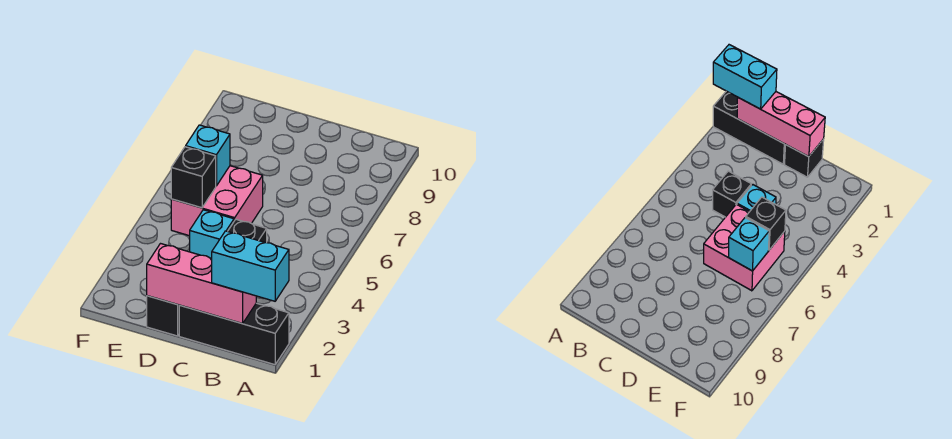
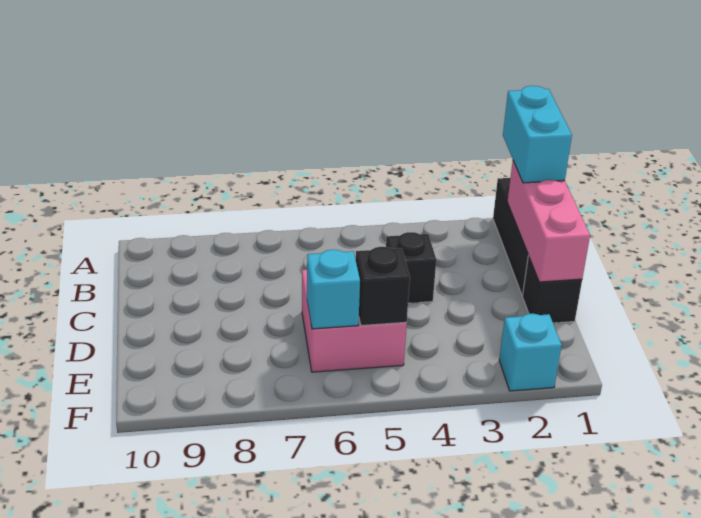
cyan brick D4 level 1 -> cyan brick F2 level 1

